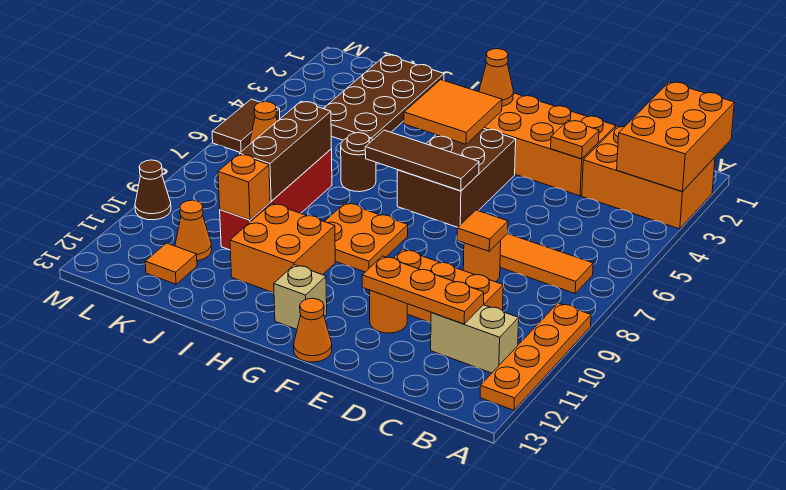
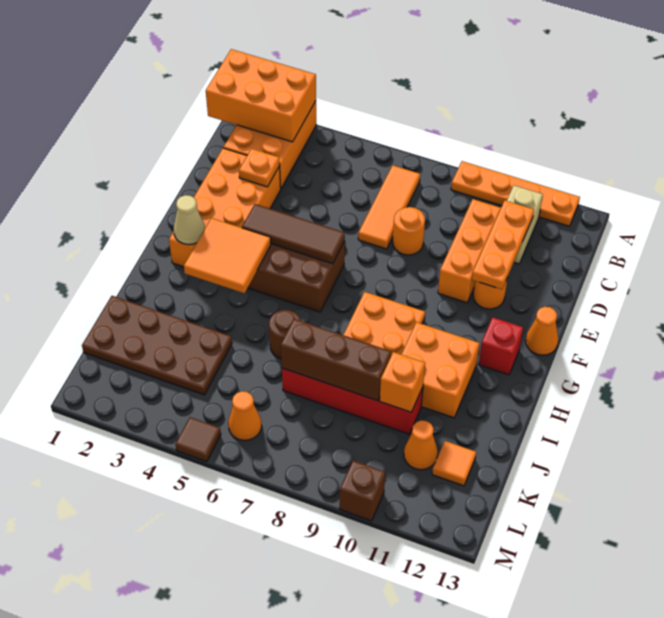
orange tile D8 level 2 -> none
brown tile F6:H6 level 2 -> brown tile F4:F6 level 2
orange cone G2 level 2 -> tan cone G2 level 2
tan brick G12 level 1 -> red brick G12 level 1
brown tile M5:M6 level 1 -> brown tile M5 level 1
brown cone M10 level 1 -> brown brick M10 level 1

